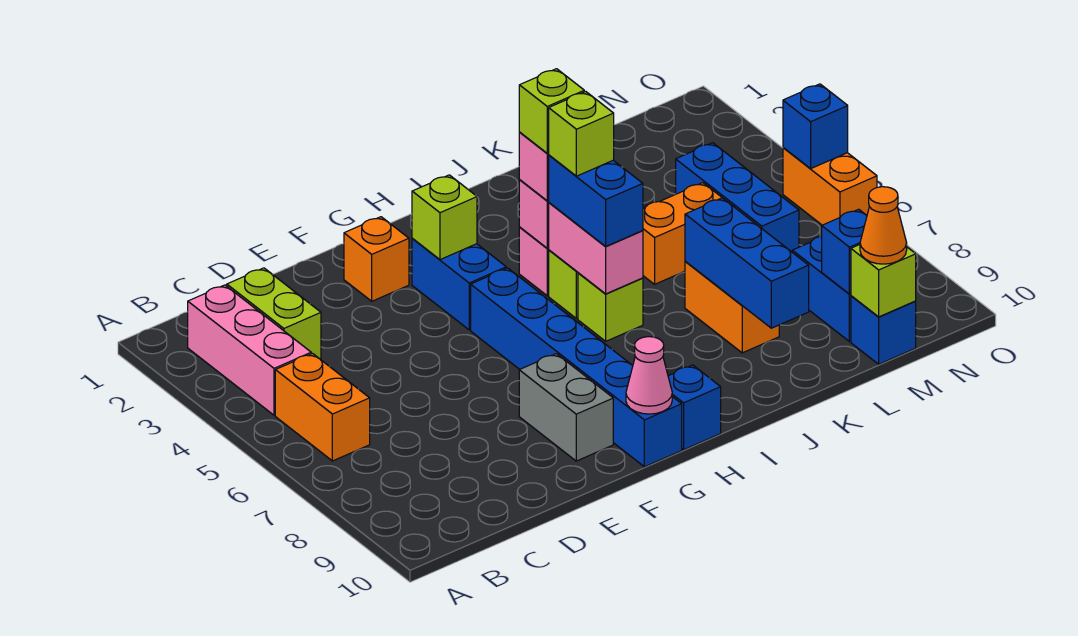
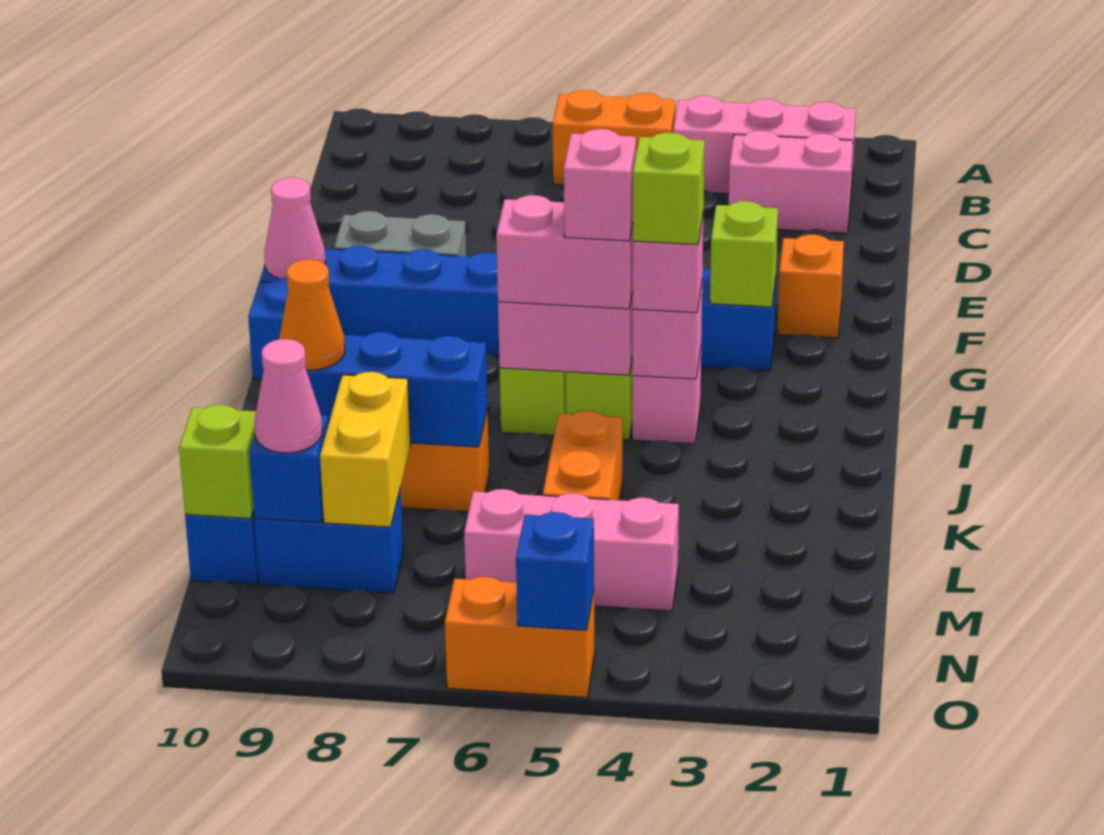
lime brick C2:C3 level 1 -> pink brick C2:C3 level 1
blue brick I5:I6 level 3 -> pink brick I5:I6 level 3
lime brick I5 level 4 -> pink brick I5 level 4
none -> yellow brick L8:M8 level 2
blue brick M4:M6 level 1 -> pink brick M4:M6 level 1
none -> pink cone M9 level 3
orange cone M10 level 3 -> orange cone K9 level 3

